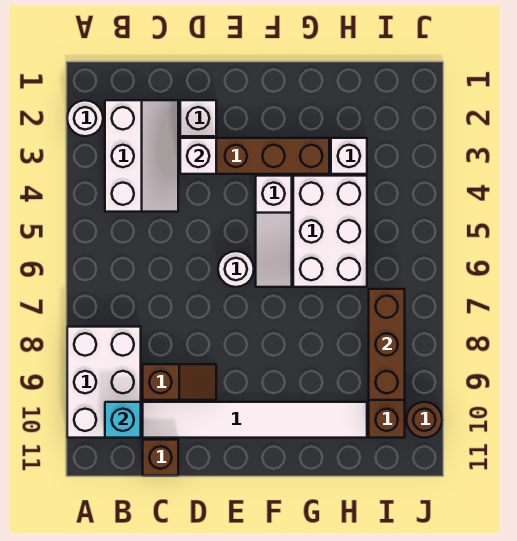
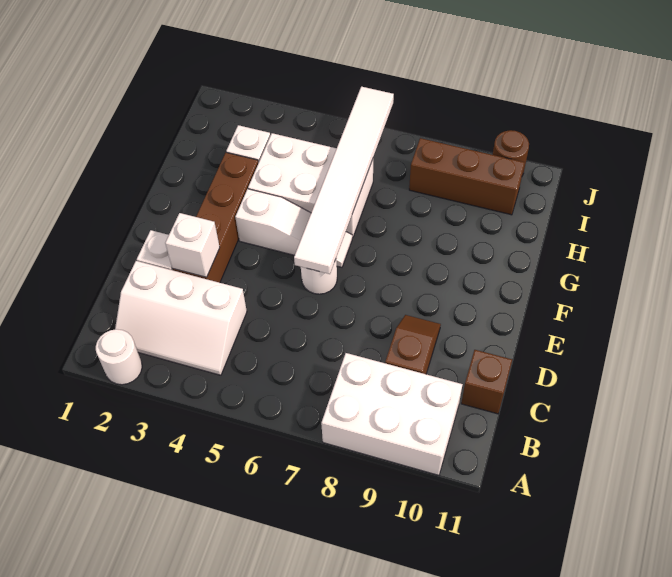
white slope B2:C4 level 1 top B -> white slope B2:C4 level 1 top C
cyan brick B10 level 2 -> none
white tile C10:H10 level 1 -> white tile E6:J6 level 2
brown brick I7:I9 level 2 -> none

